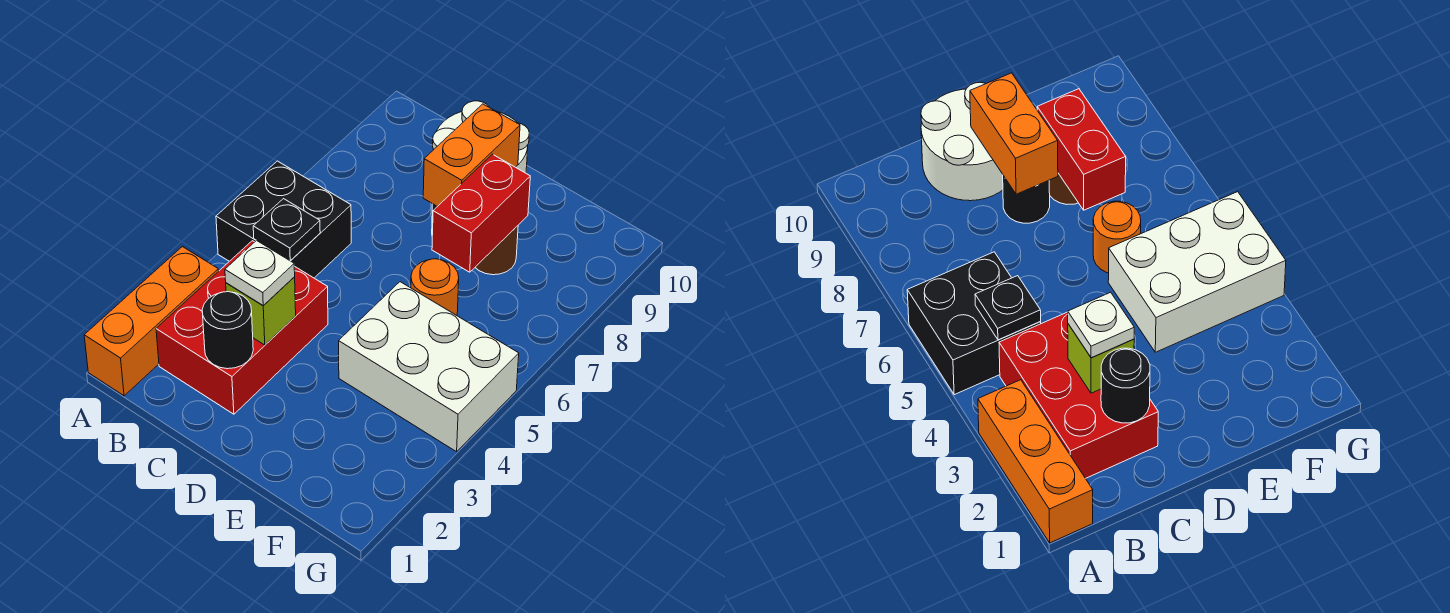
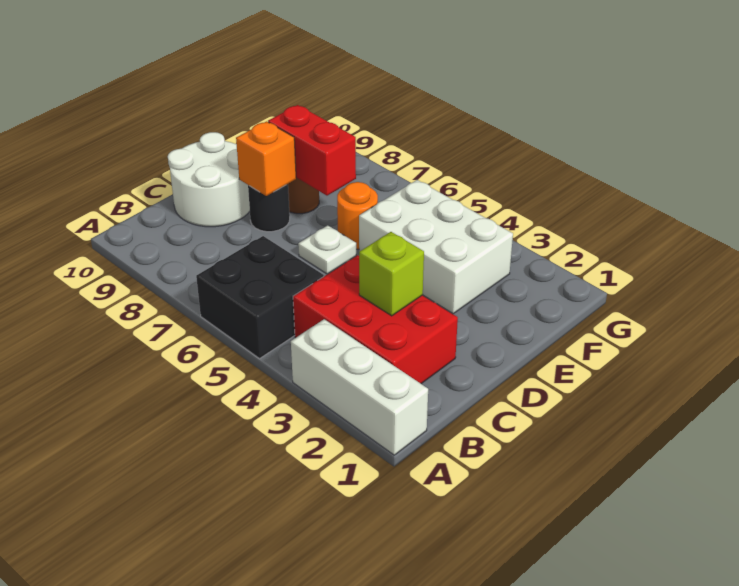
orange brick A1:A3 level 1 -> white brick A1:A3 level 1
black plate B5 level 2 -> none
black round brick C2 level 2 -> none
white plate C3 level 3 -> white plate D6 level 1
orange brick D8:D9 level 2 -> orange brick D8 level 2
white brick E4:G5 level 1 -> white brick E3:F5 level 1

